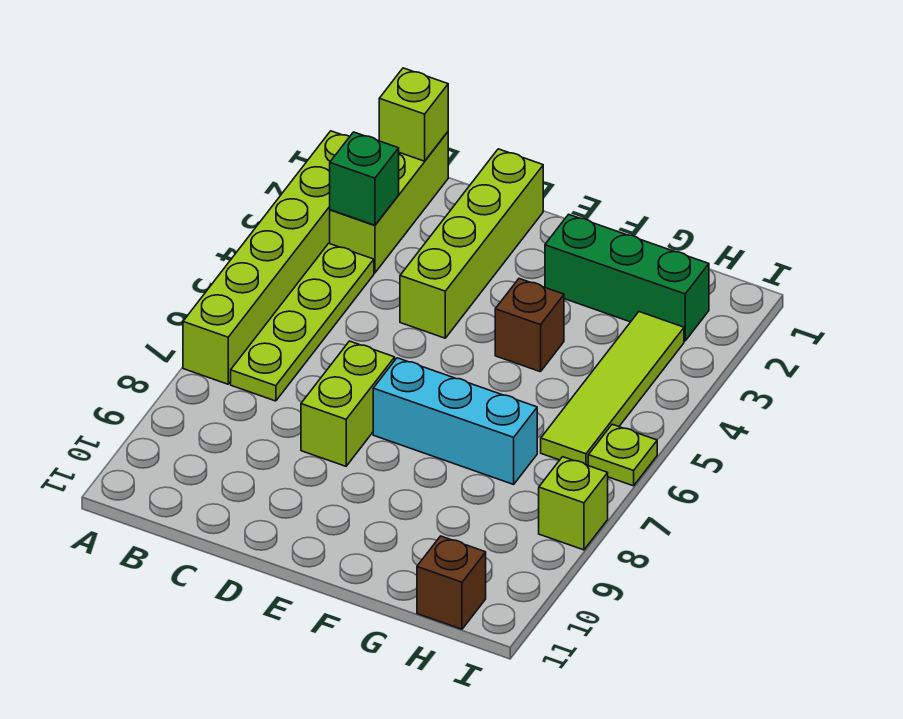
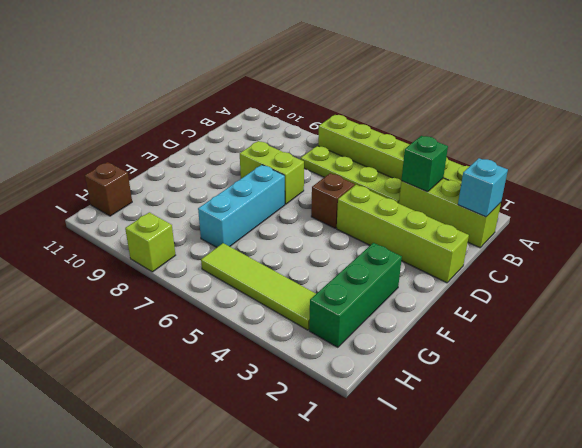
lime brick B1 level 2 -> cyan brick B1 level 2
brown brick F4 level 1 -> brown brick D5 level 1
lime plate I6 level 1 -> none

